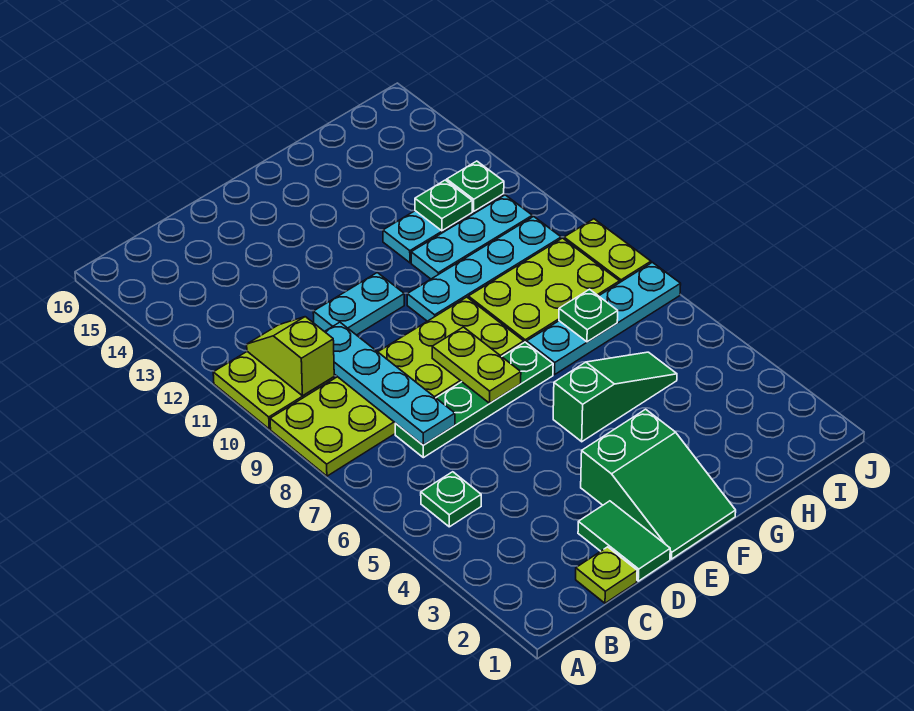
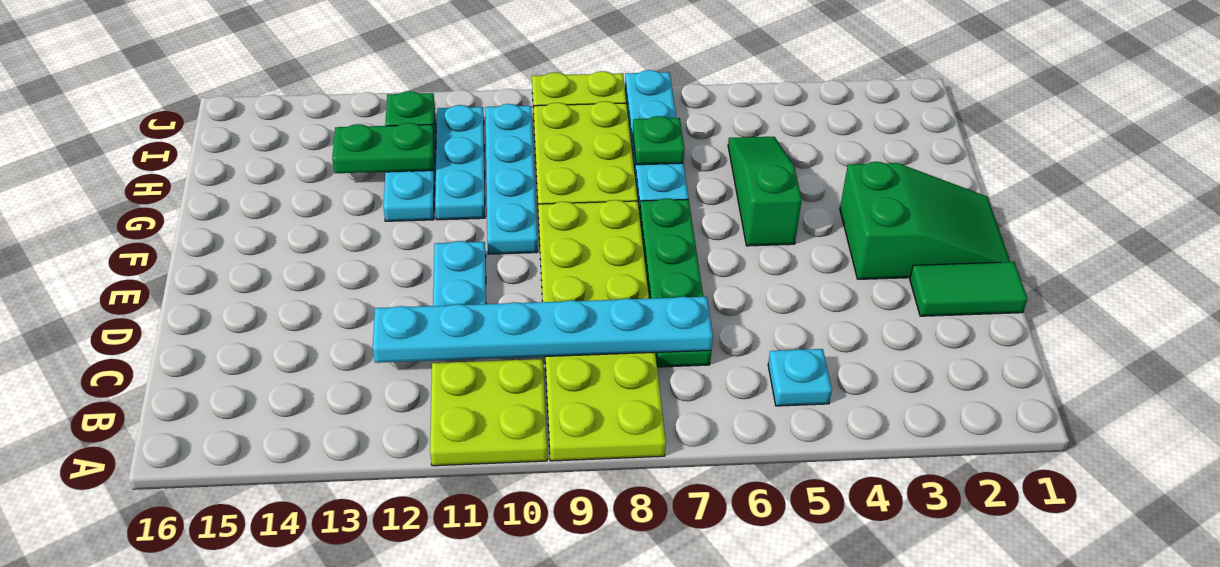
green plate B5 level 1 -> cyan plate B5 level 1
lime slope B10:B11 level 2 top 10 -> none
lime plate C1 level 1 -> none
cyan plate C7:C10 level 2 -> cyan plate C7:C12 level 2
lime plate E7:E8 level 2 -> none
green plate H12 level 2 -> green plate H12:H13 level 2

